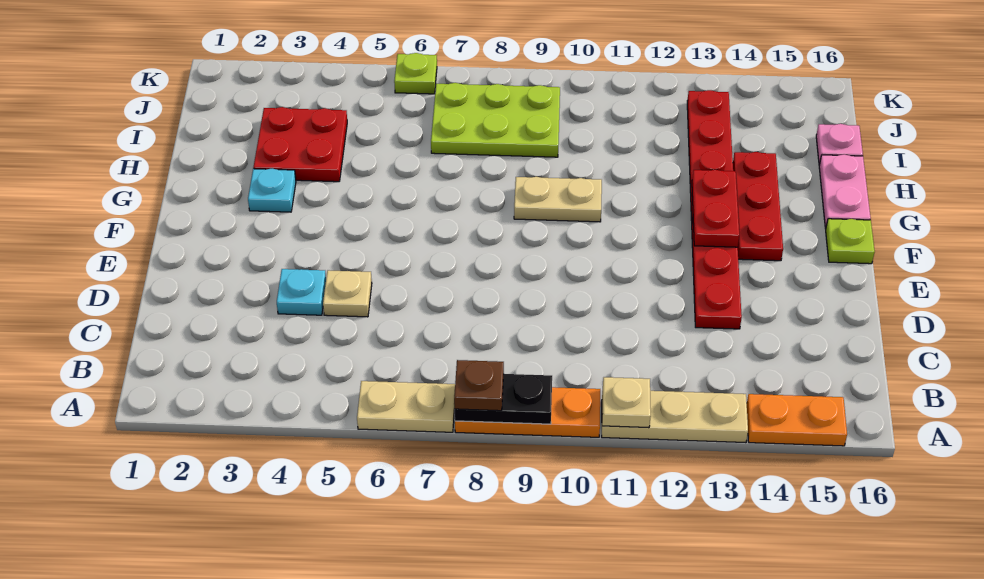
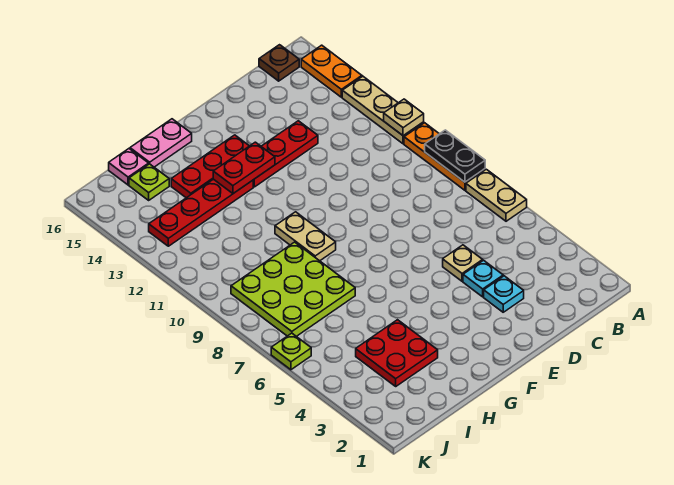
brown plate A8 level 3 -> brown plate B16 level 1
lime plate F16 level 1 -> lime plate I15 level 1
cyan plate G3 level 1 -> cyan plate D3 level 1
lime plate I7:J9 level 1 -> lime plate H7:J9 level 1

